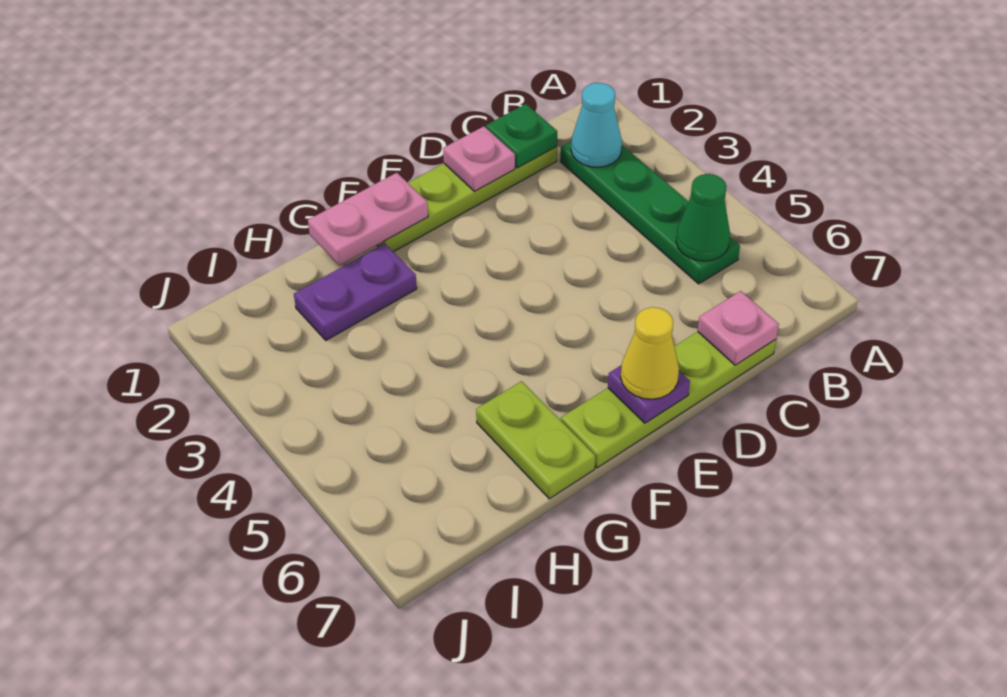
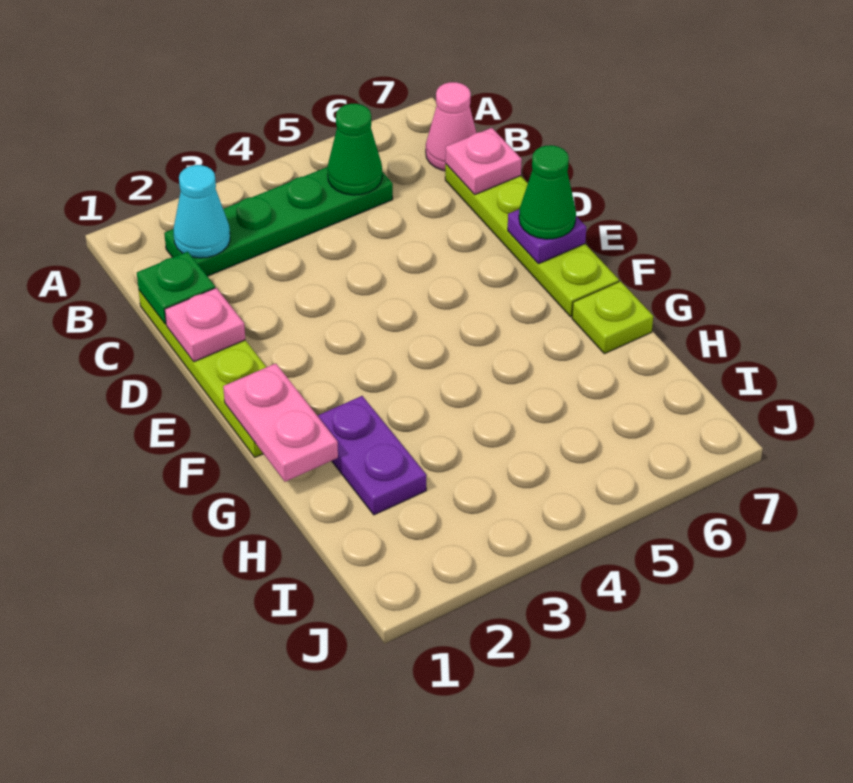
none -> pink cone B7 level 1
yellow cone E7 level 3 -> green cone E7 level 3
lime plate G6:G7 level 1 -> lime plate G7 level 1

